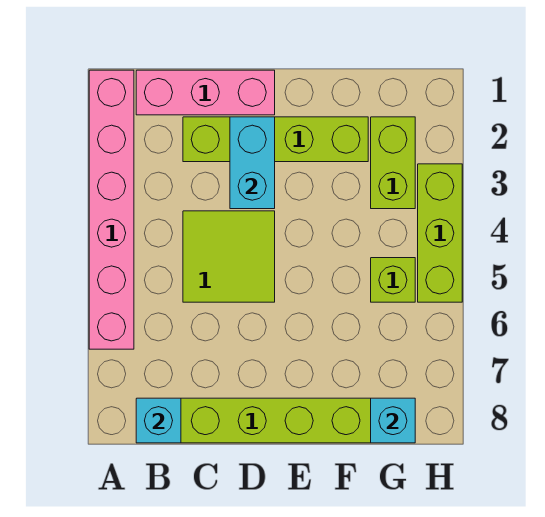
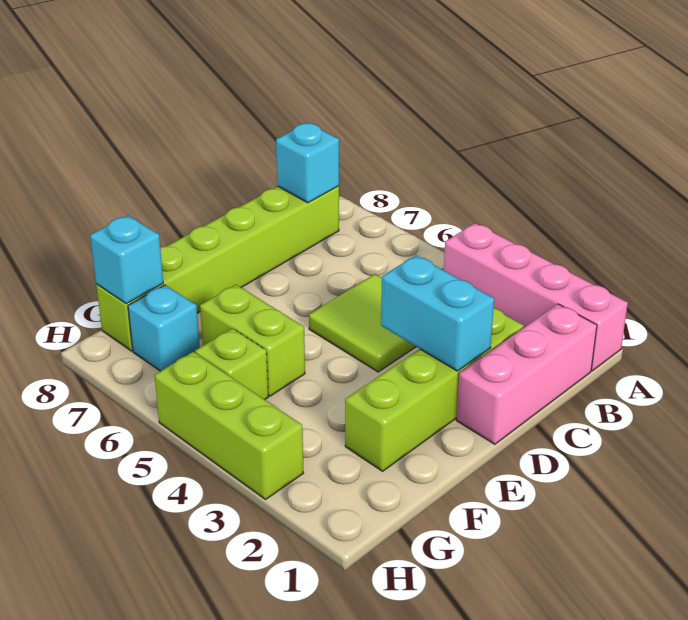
pink brick A1:A6 level 1 -> pink brick A1:A4 level 1
lime brick G2:G3 level 1 -> lime brick F5:F6 level 1
none -> cyan brick G7 level 1

